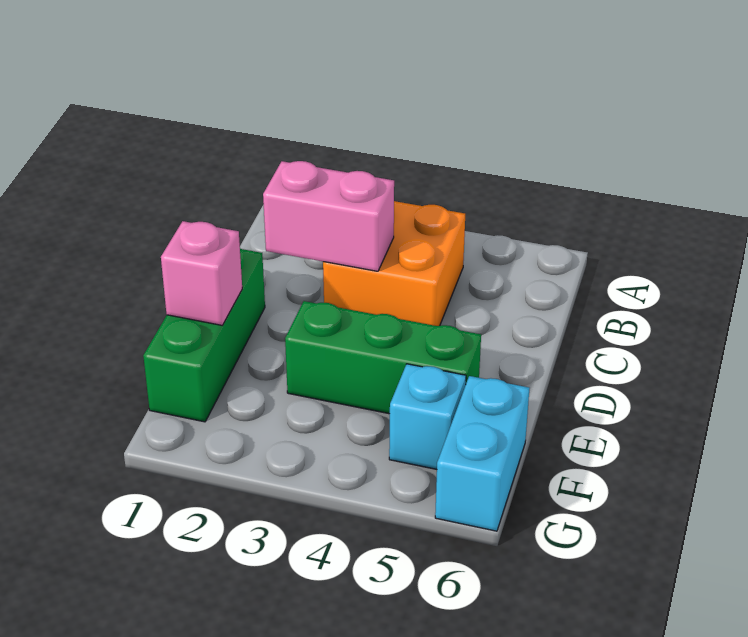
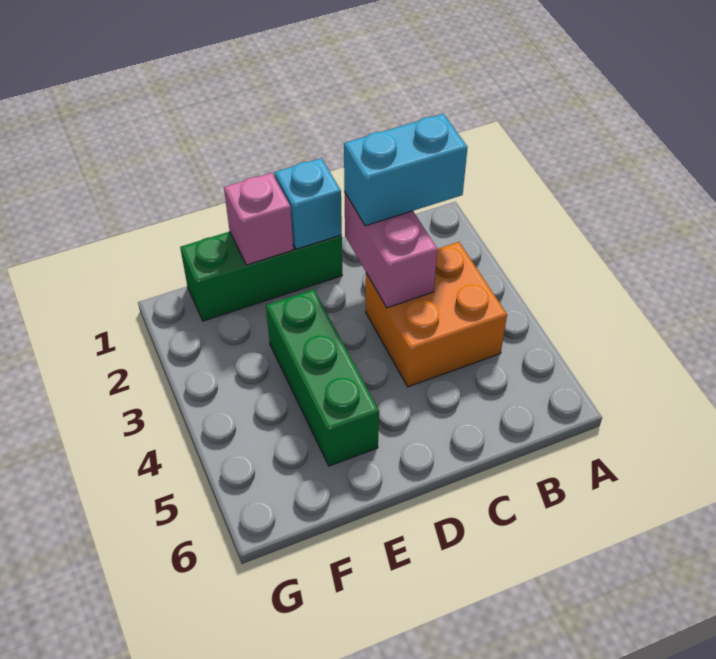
cyan brick F5 level 1 -> cyan brick D1 level 2
cyan brick F6:G6 level 1 -> cyan brick B2:C2 level 3

